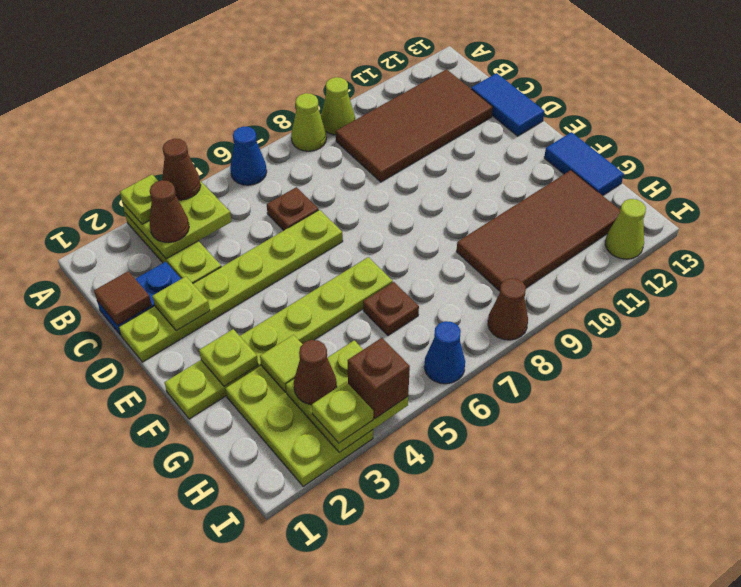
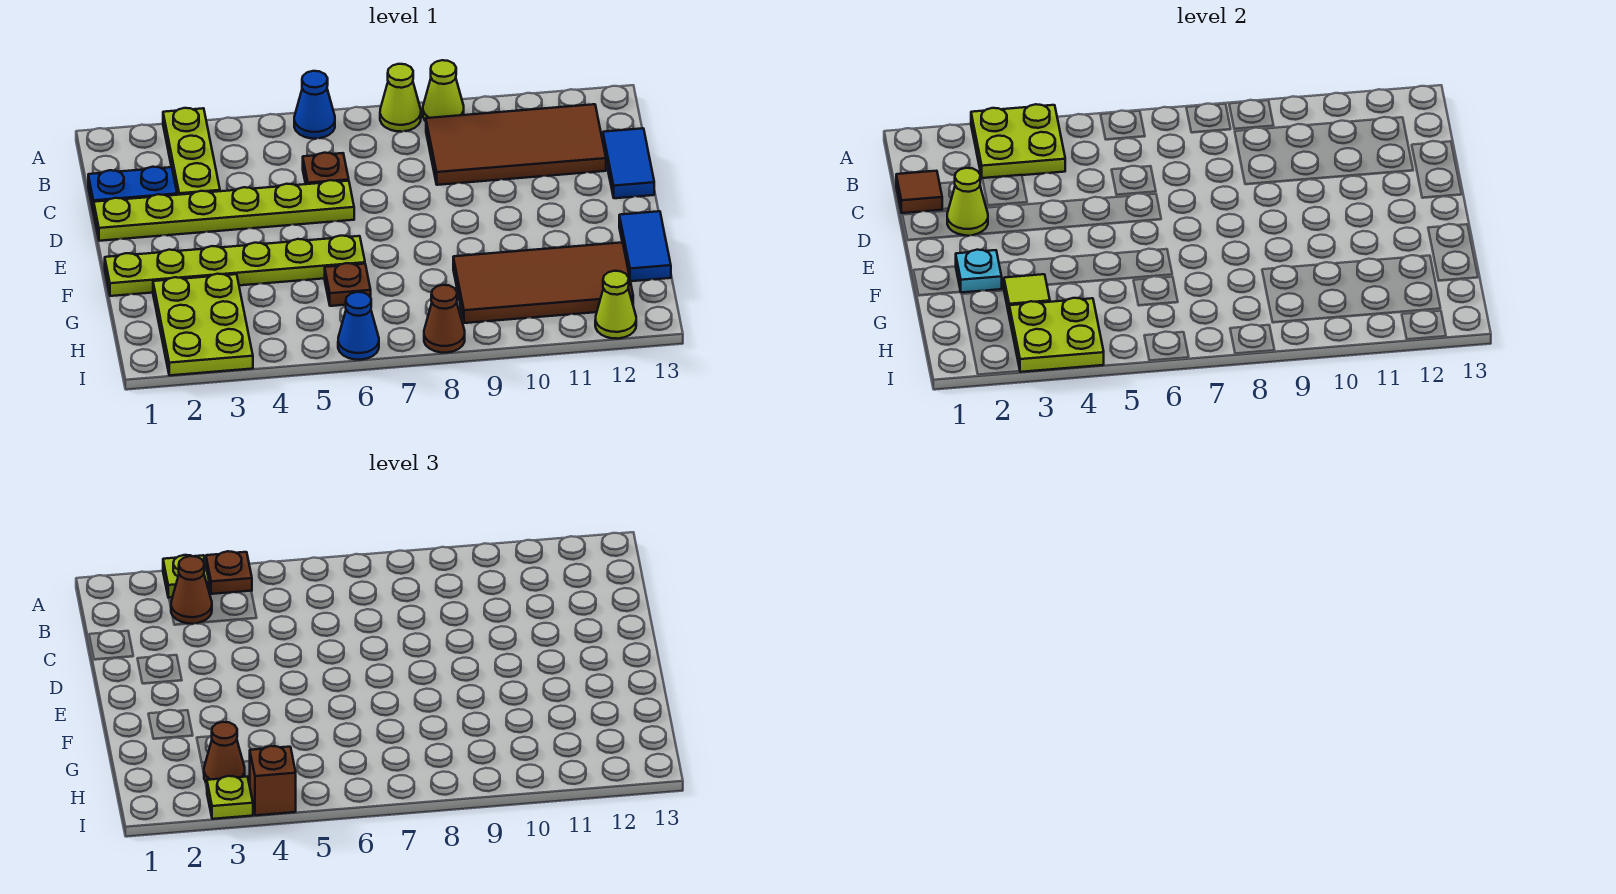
brown cone A4 level 3 -> brown plate A4 level 3
lime plate D2 level 2 -> lime cone D2 level 2
lime plate F2 level 2 -> cyan plate F2 level 2

